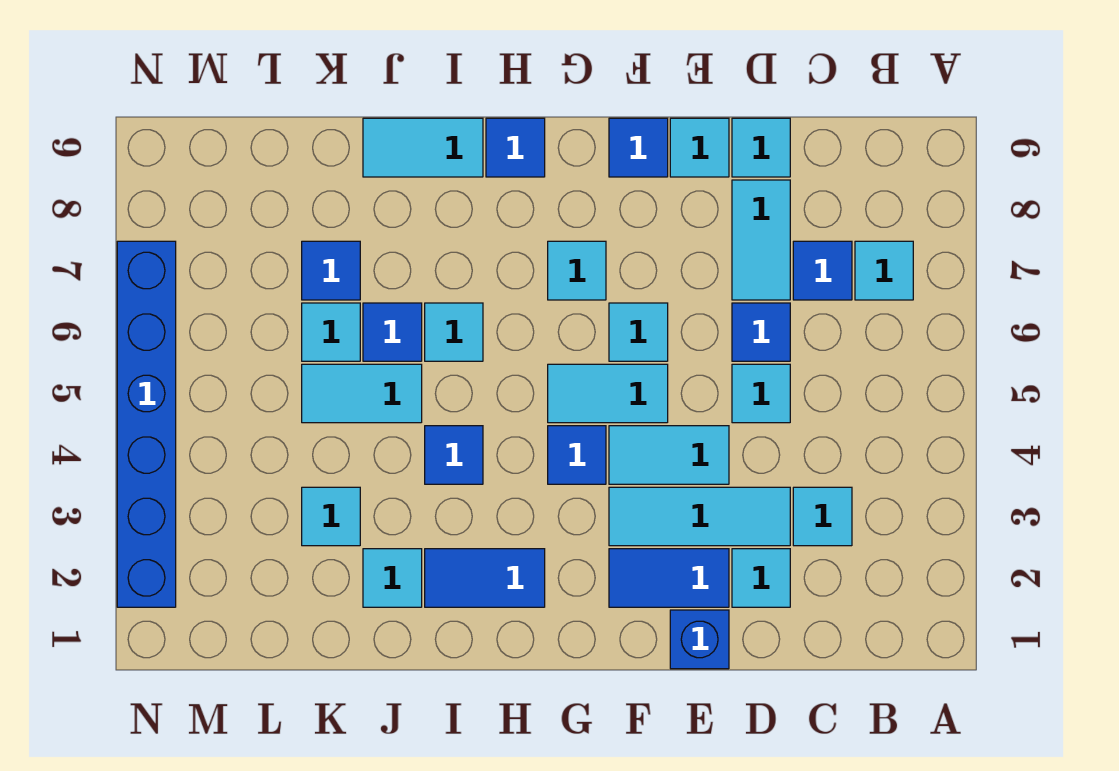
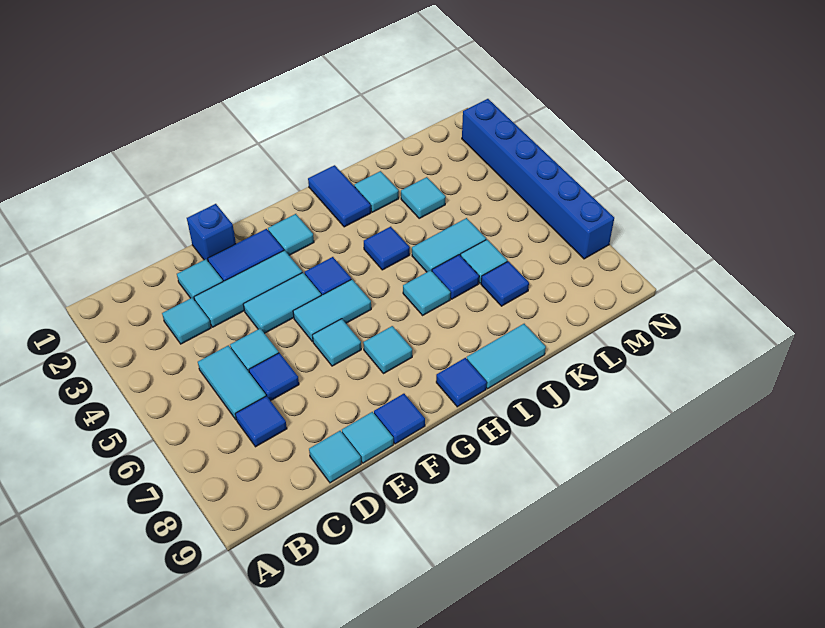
cyan tile B7 level 1 -> cyan tile G2 level 1
cyan tile D7:D8 level 1 -> cyan tile C5:C6 level 1
blue tile H2:I2 level 1 -> blue tile I1:I2 level 1

